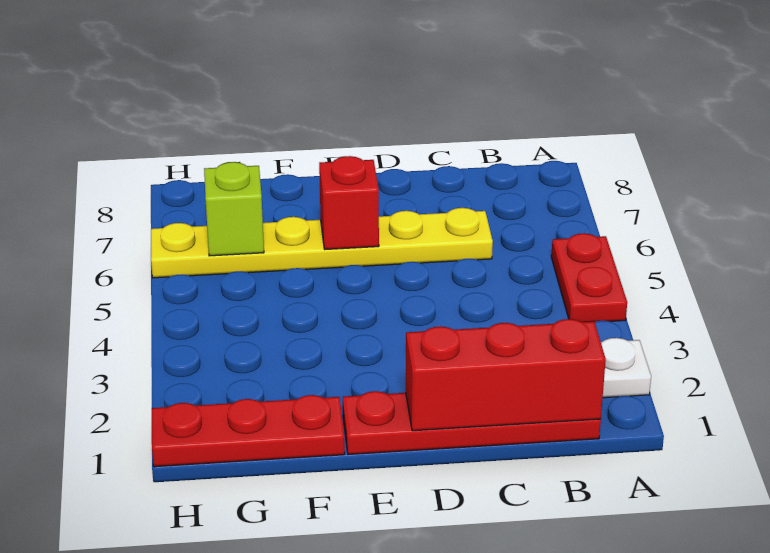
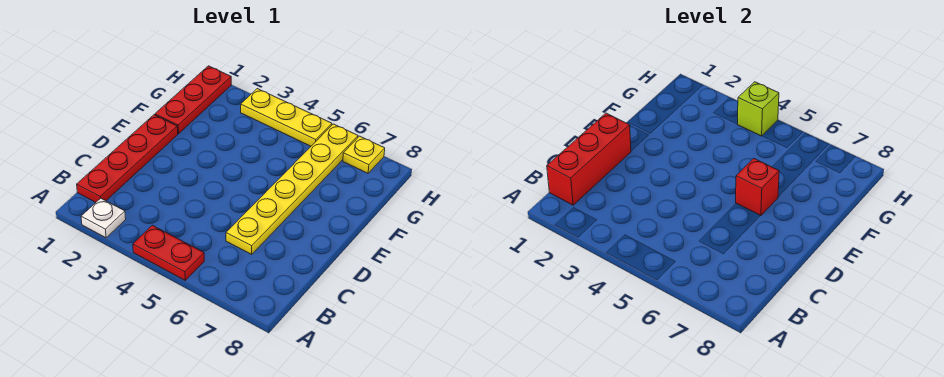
lime brick G6 level 2 -> lime brick H4 level 2
none -> yellow plate H3:H5 level 1
none -> yellow plate H7 level 1

